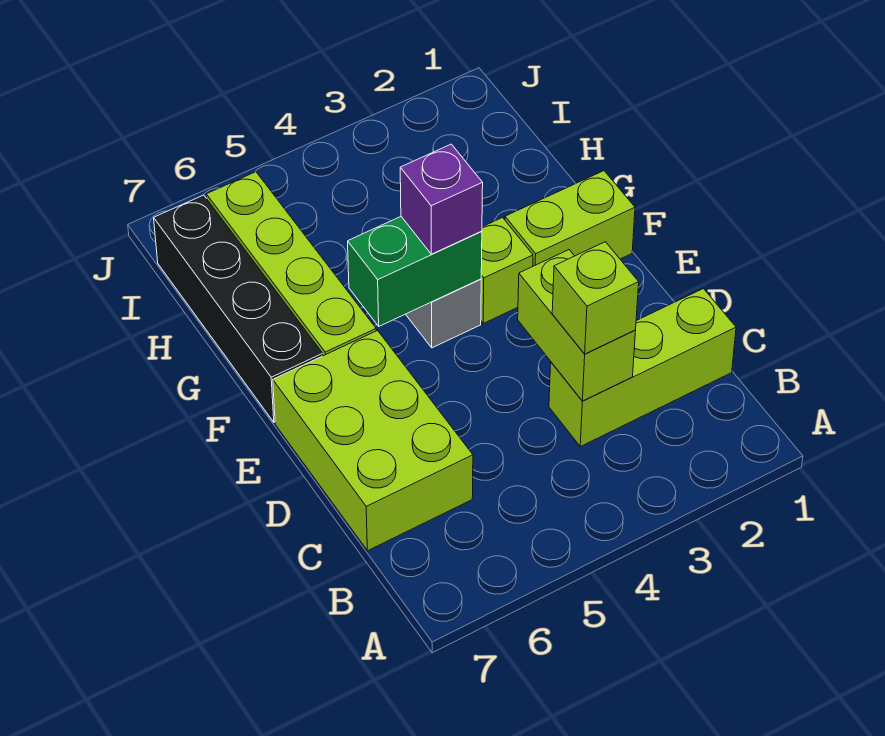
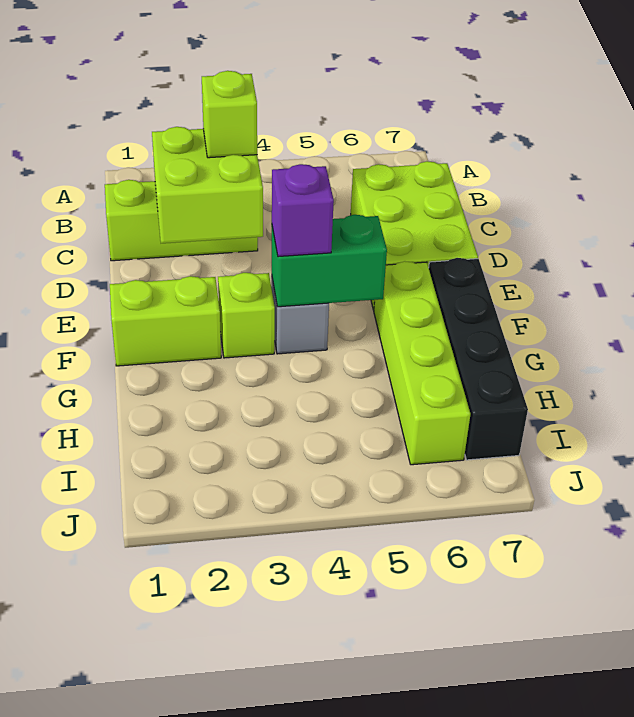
lime brick C3:D3 level 2 -> lime brick C2:D3 level 2

